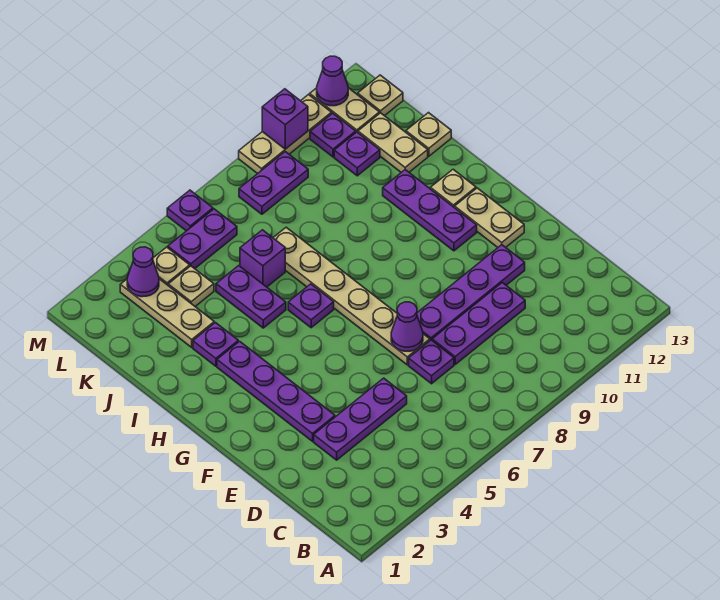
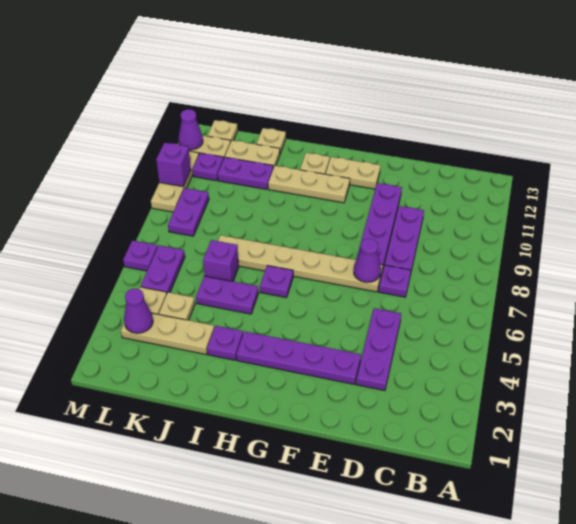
purple plate G11:I11 level 1 -> tan plate G11:I11 level 1
purple plate K11 level 1 -> purple plate J11:K11 level 1

